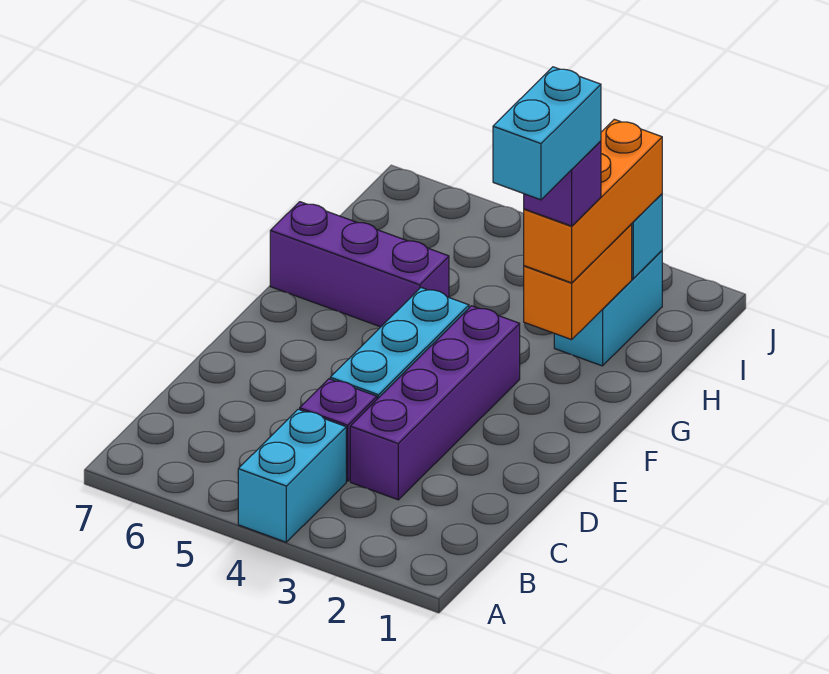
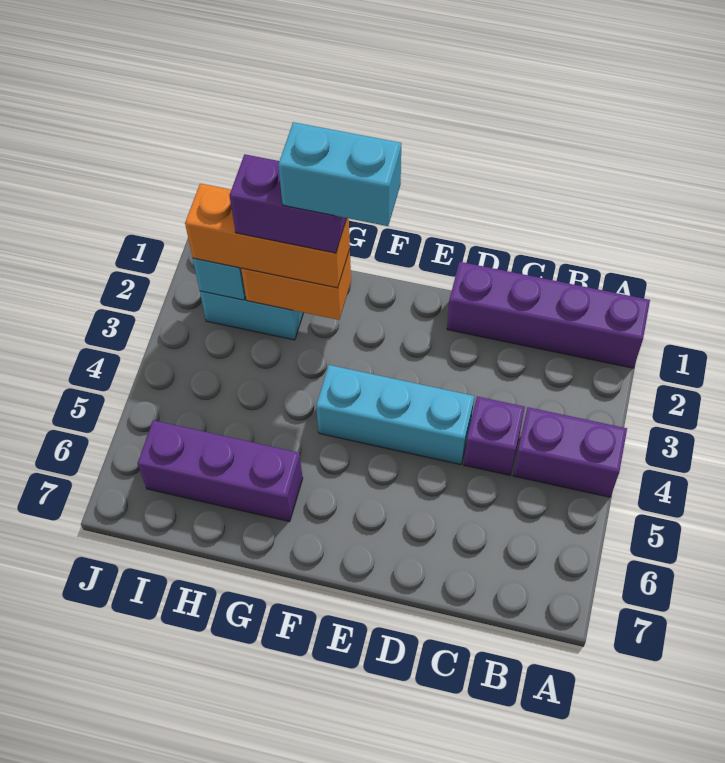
cyan brick A4:B4 level 1 -> purple brick A4:B4 level 1
purple brick C3:F3 level 1 -> purple brick A1:D1 level 1
purple brick G2 level 4 -> purple brick G2:H2 level 4
purple brick G5:G7 level 1 -> purple brick G6:I6 level 1

